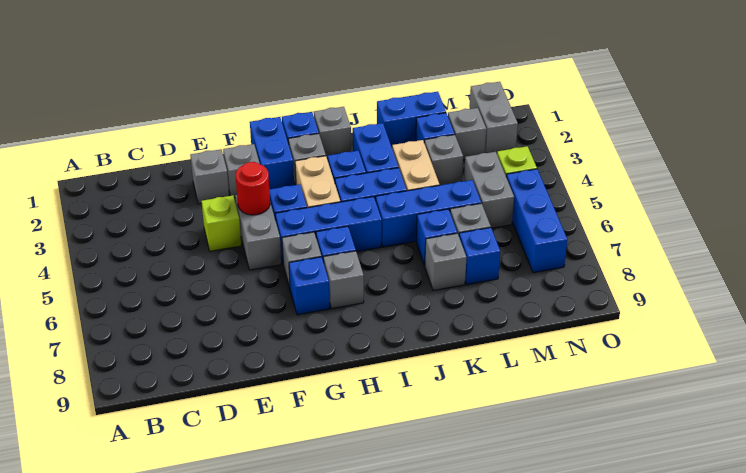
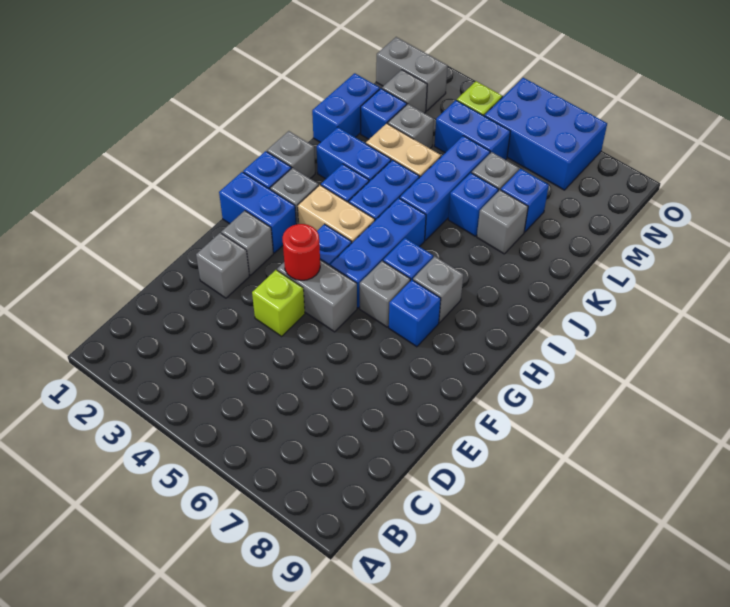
grey brick M4:M5 level 1 -> blue brick M4:M5 level 1
blue brick N5:N7 level 1 -> blue brick N5:O7 level 1

